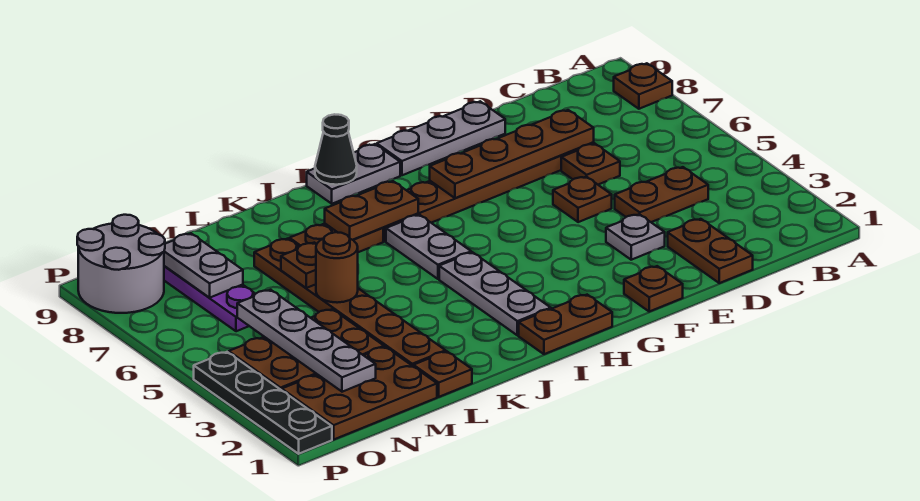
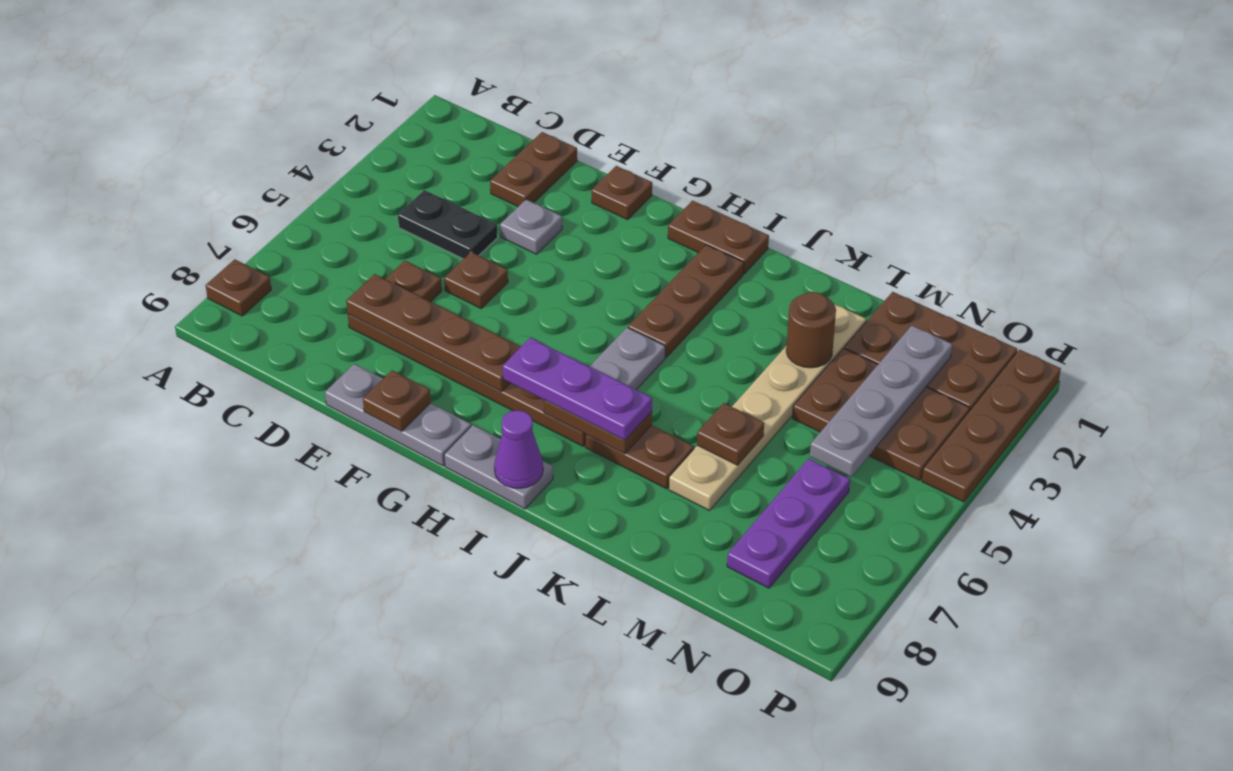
brown plate C4:D4 level 1 -> black plate C4:D4 level 1
none -> purple plate H7:J7 level 3
grey plate I2:I4 level 1 -> brown plate I2:I4 level 1
black cone I9 level 2 -> purple cone I9 level 2
brown plate L1 level 1 -> brown plate F9 level 2
brown plate L2:L7 level 1 -> tan plate L2:L7 level 1
brown round brick L5 level 2 -> brown round brick L3 level 2
grey plate N7:N8 level 2 -> none
grey round brick O8:P9 level 1 -> none
black plate P1:P4 level 1 -> brown plate P1:P4 level 1

